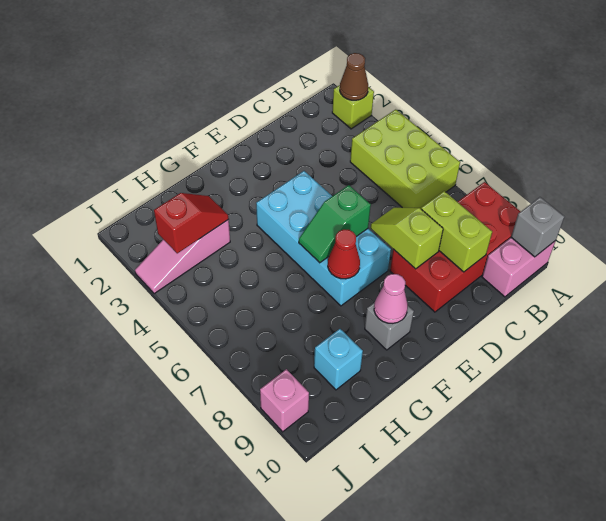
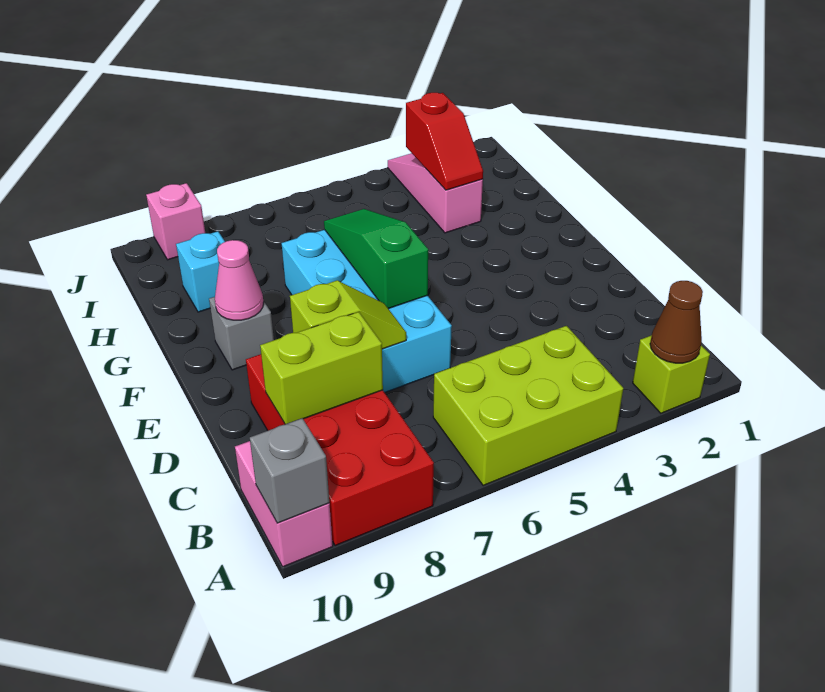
cyan brick E4:F7 level 1 -> cyan brick D6:G7 level 1
green slope E6:F6 level 2 top E -> green slope E6:G6 level 2 top E
red cone F7 level 2 -> none

